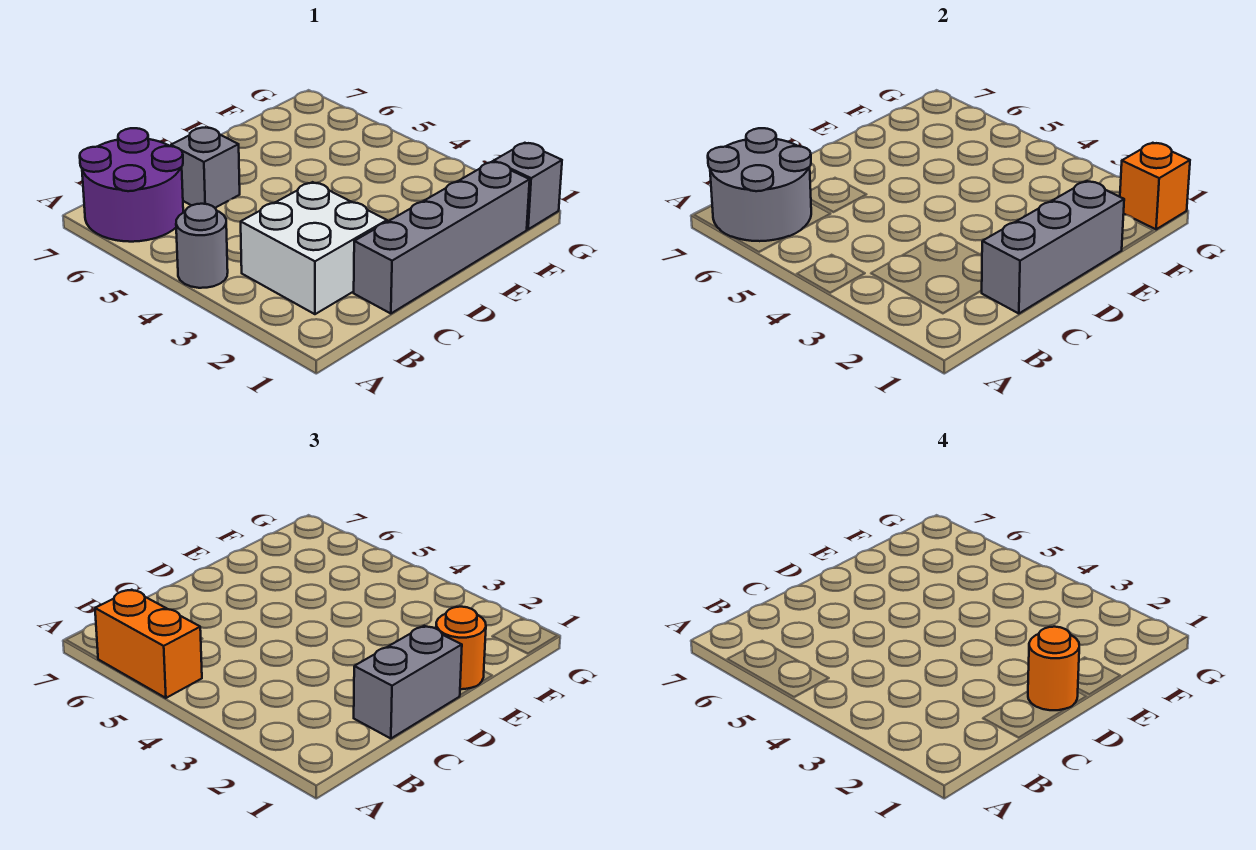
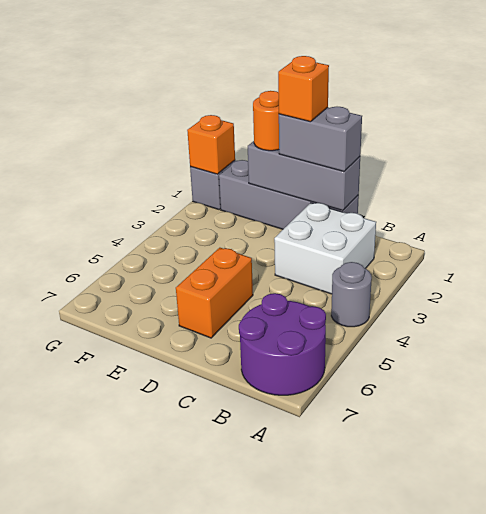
orange brick A5:A6 level 3 -> orange brick D5:D6 level 1
grey round brick A6:B7 level 2 -> none
grey brick C6 level 1 -> none
orange round brick D1 level 4 -> orange brick D1 level 4

